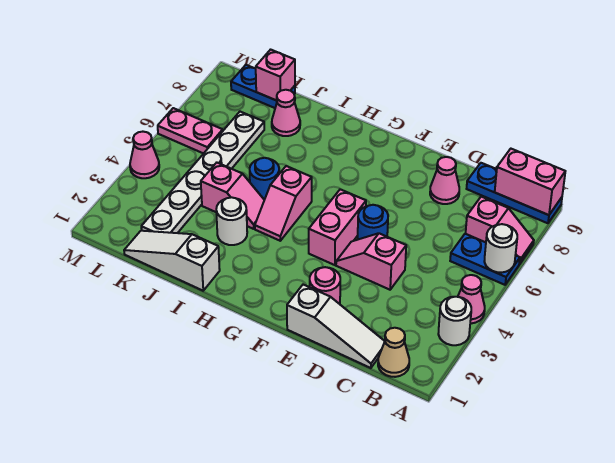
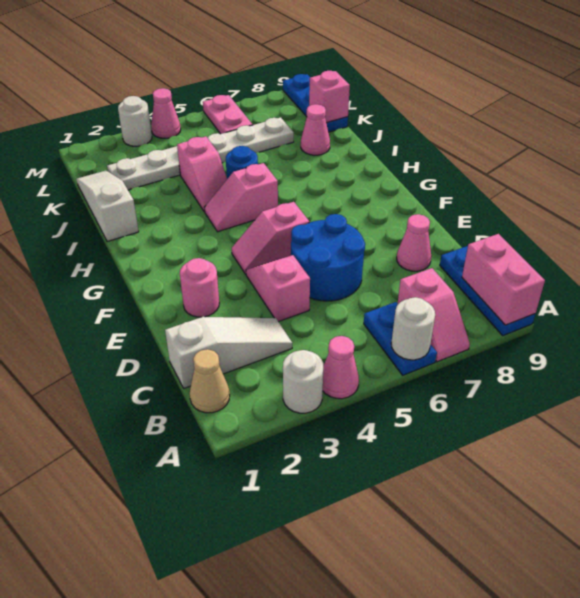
white slope C1:E1 level 1 top E -> white slope C1:C3 level 1 top 1
blue round brick E5 level 1 -> blue round brick D5:E6 level 1
pink brick F4:F5 level 1 -> pink slope F4:F5 level 1 top 5
white round brick I3 level 1 -> white round brick M3 level 1
blue plate K9:L9 level 1 -> blue plate K9:M9 level 1

